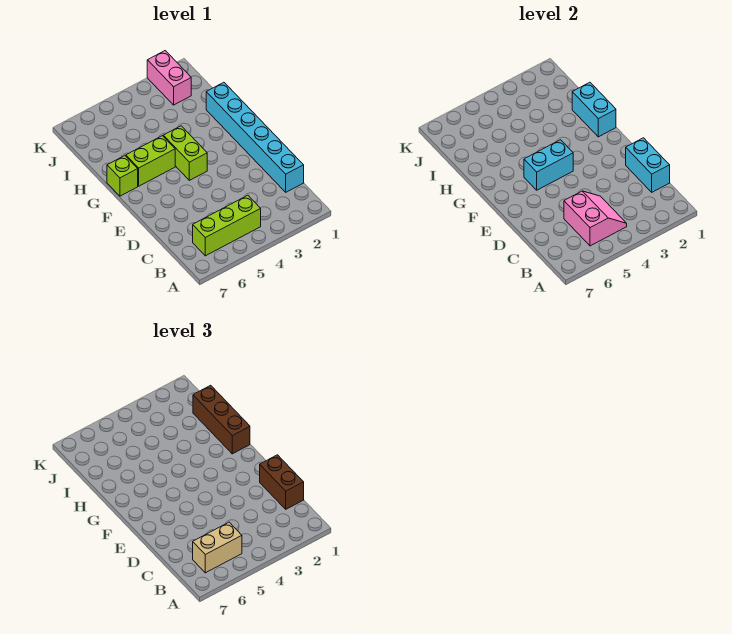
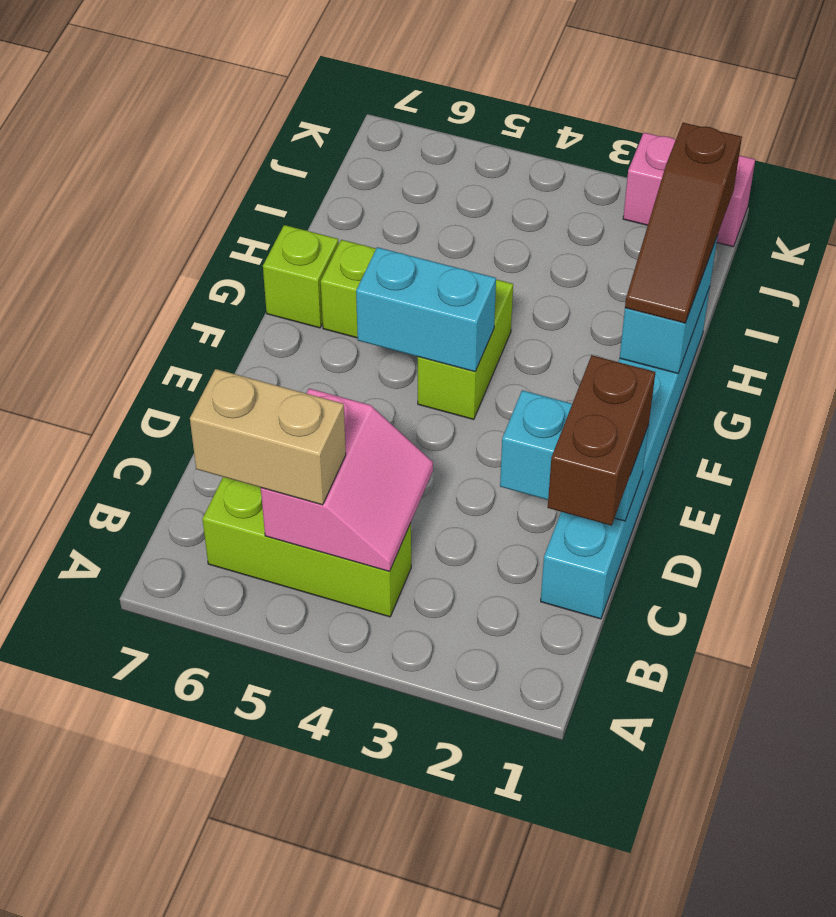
cyan brick C1:D1 level 2 -> cyan brick D1:D2 level 2
brown brick G1:I1 level 3 -> brown slope G1:I1 level 3 top I
pink brick J2:K2 level 1 -> pink brick K1:K2 level 1

